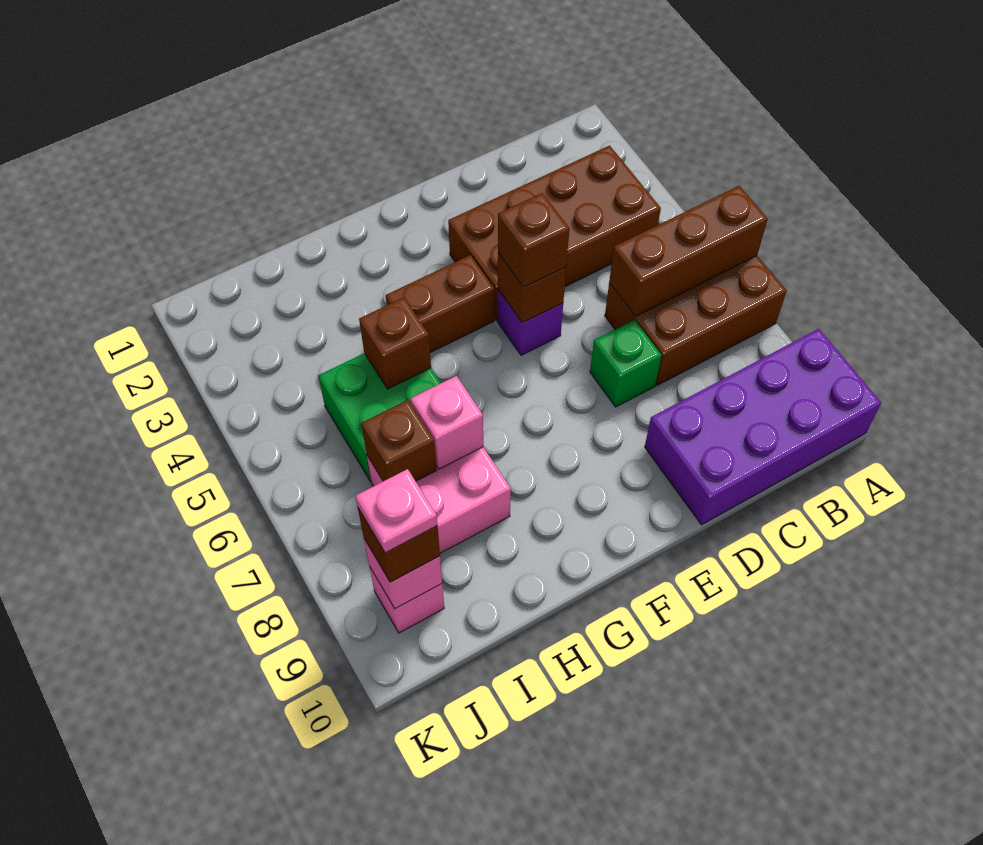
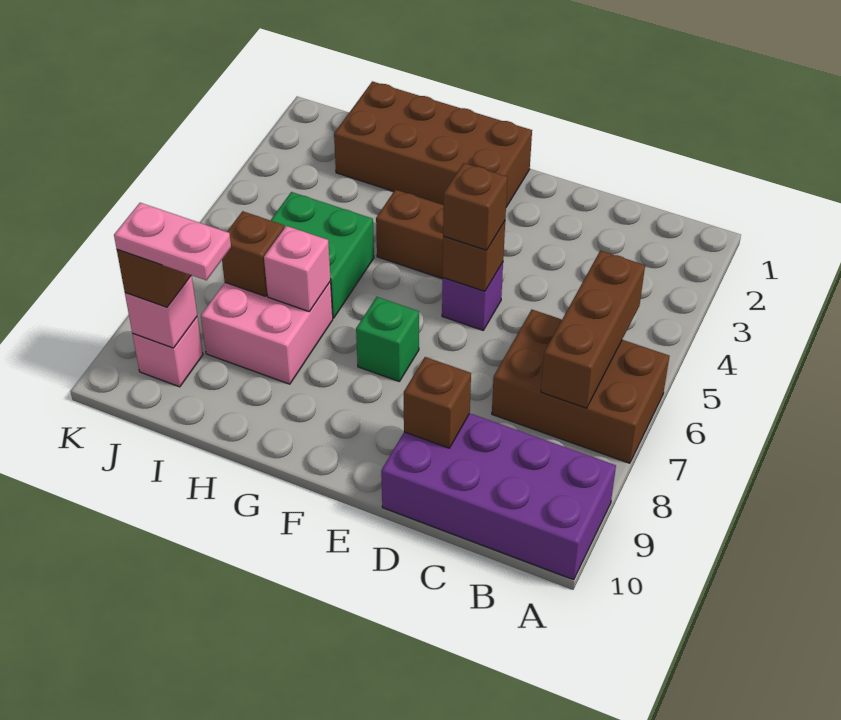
brown brick A6:C6 level 2 -> brown brick B5:B7 level 2
brown brick B3:E4 level 1 -> brown brick F1:I2 level 1
green brick D7 level 1 -> green brick F7 level 1
brown brick H5 level 2 -> brown brick D9 level 2
pink plate J9 level 4 -> pink plate I9:J9 level 4

